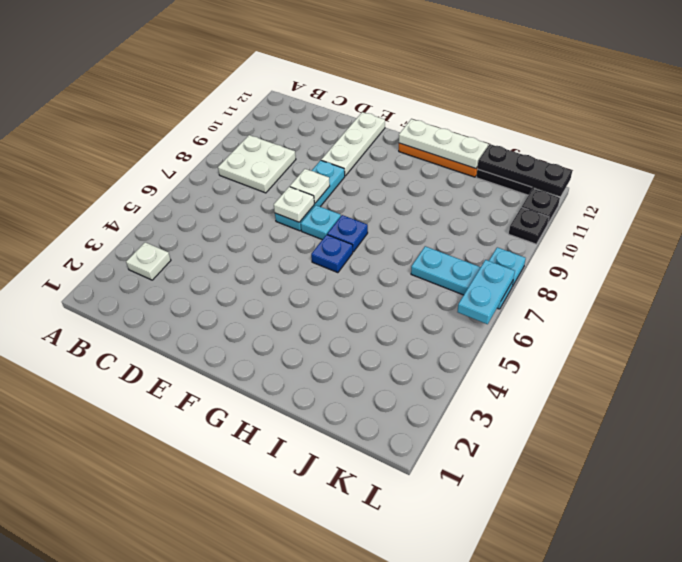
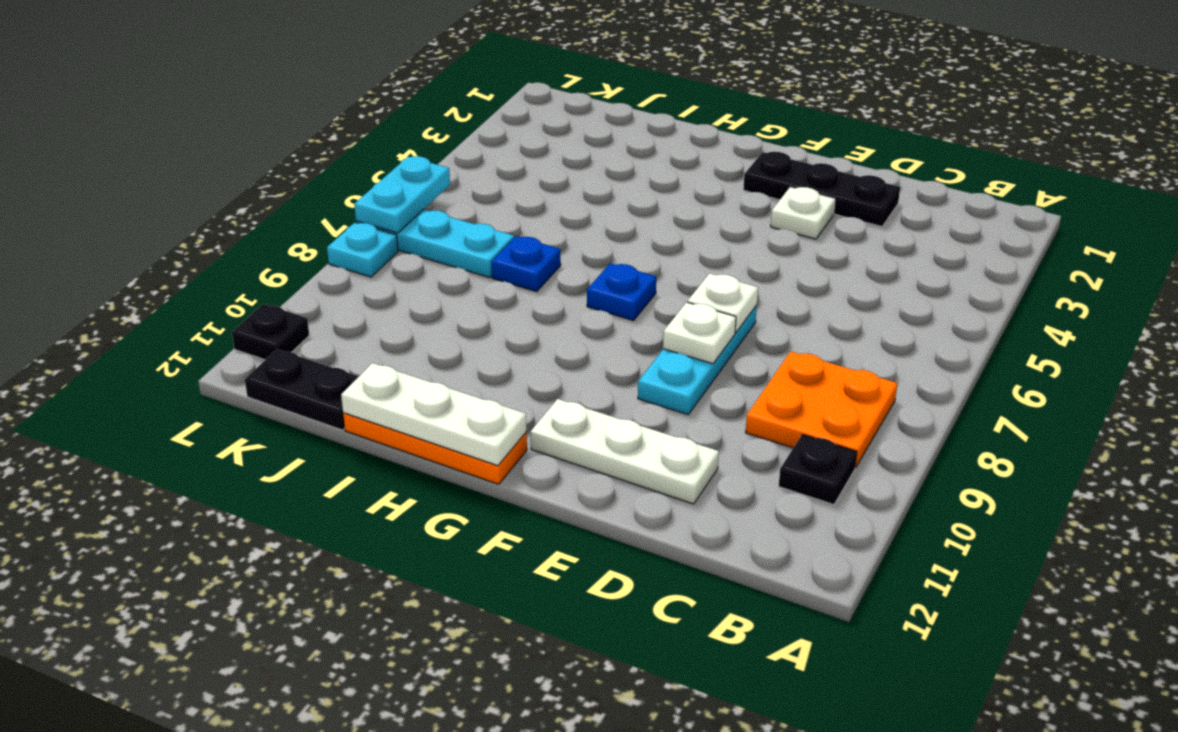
white plate B3 level 1 -> white plate E3 level 1
white plate B8:C9 level 1 -> orange plate B8:C9 level 1
white plate E10:E12 level 1 -> white plate D11:F11 level 1
cyan plate F7 level 1 -> none
blue plate G6 level 1 -> blue plate I7 level 1
black plate J12:L12 level 2 -> black plate D2:F2 level 1
black plate L10 level 1 -> black plate B10 level 1

